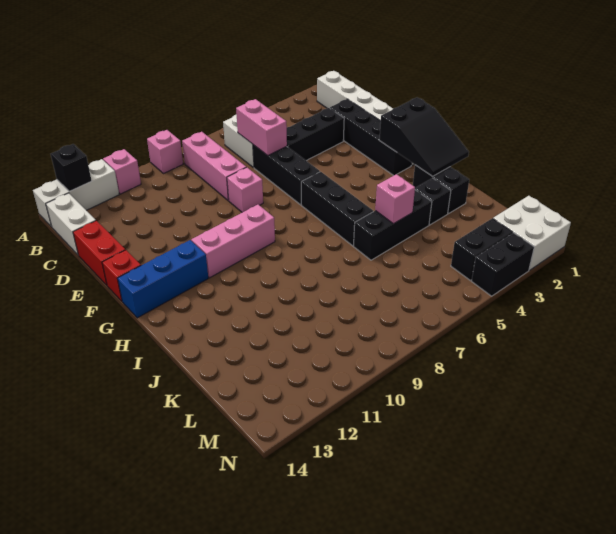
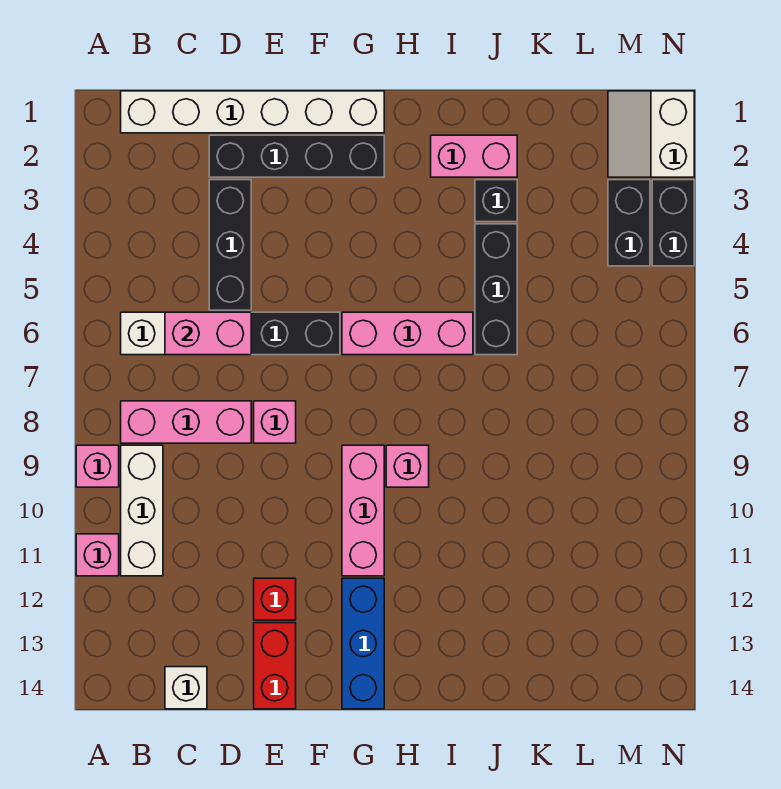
white brick A12:A14 level 1 -> white brick B9:B11 level 1
black brick A13 level 2 -> none
white brick B14:C14 level 1 -> white brick C14 level 1
red brick D14:E14 level 1 -> red brick E13:E14 level 1
red brick F14 level 1 -> red brick E12 level 1
black slope G1:I2 level 2 top G -> none
black brick G6:I6 level 1 -> pink brick G6:I6 level 1
black brick I2:J2 level 1 -> pink brick I2:J2 level 1
pink brick J5 level 2 -> pink brick H9 level 1
white brick M1:N2 level 1 -> white slope M1:N2 level 1 top N

